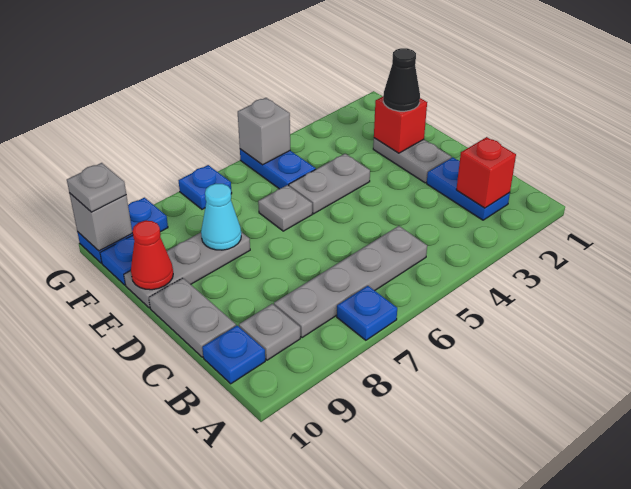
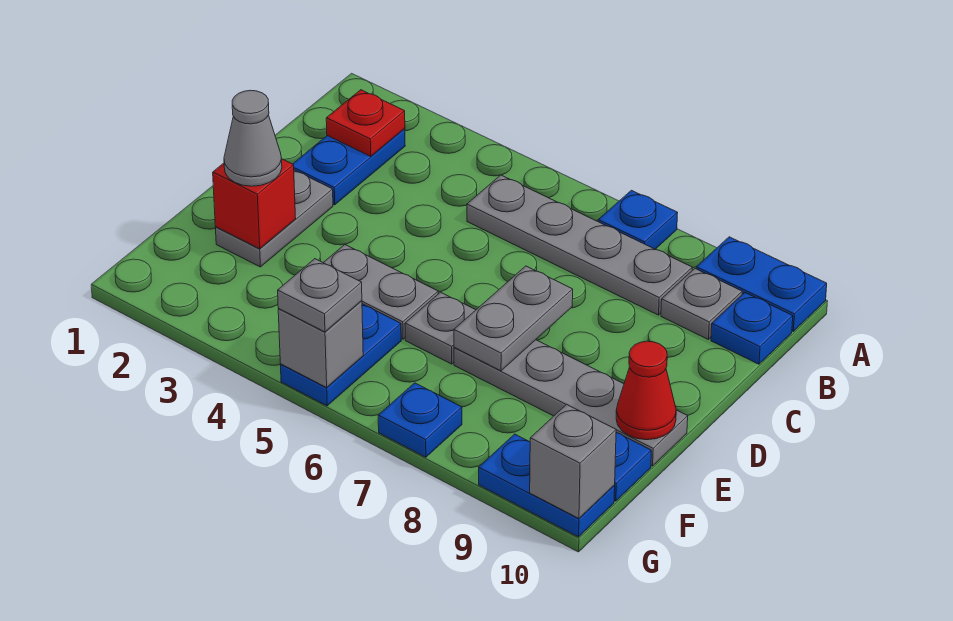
none -> blue plate A9:A10 level 1
red brick B2 level 2 -> red plate B2 level 2
grey plate C10:D10 level 1 -> grey plate D7:E7 level 2
black cone E2 level 3 -> grey cone E2 level 3
grey plate E8:E10 level 1 -> grey plate E7:E10 level 1
cyan cone E8 level 2 -> none
grey plate G10 level 3 -> grey plate G5 level 3

